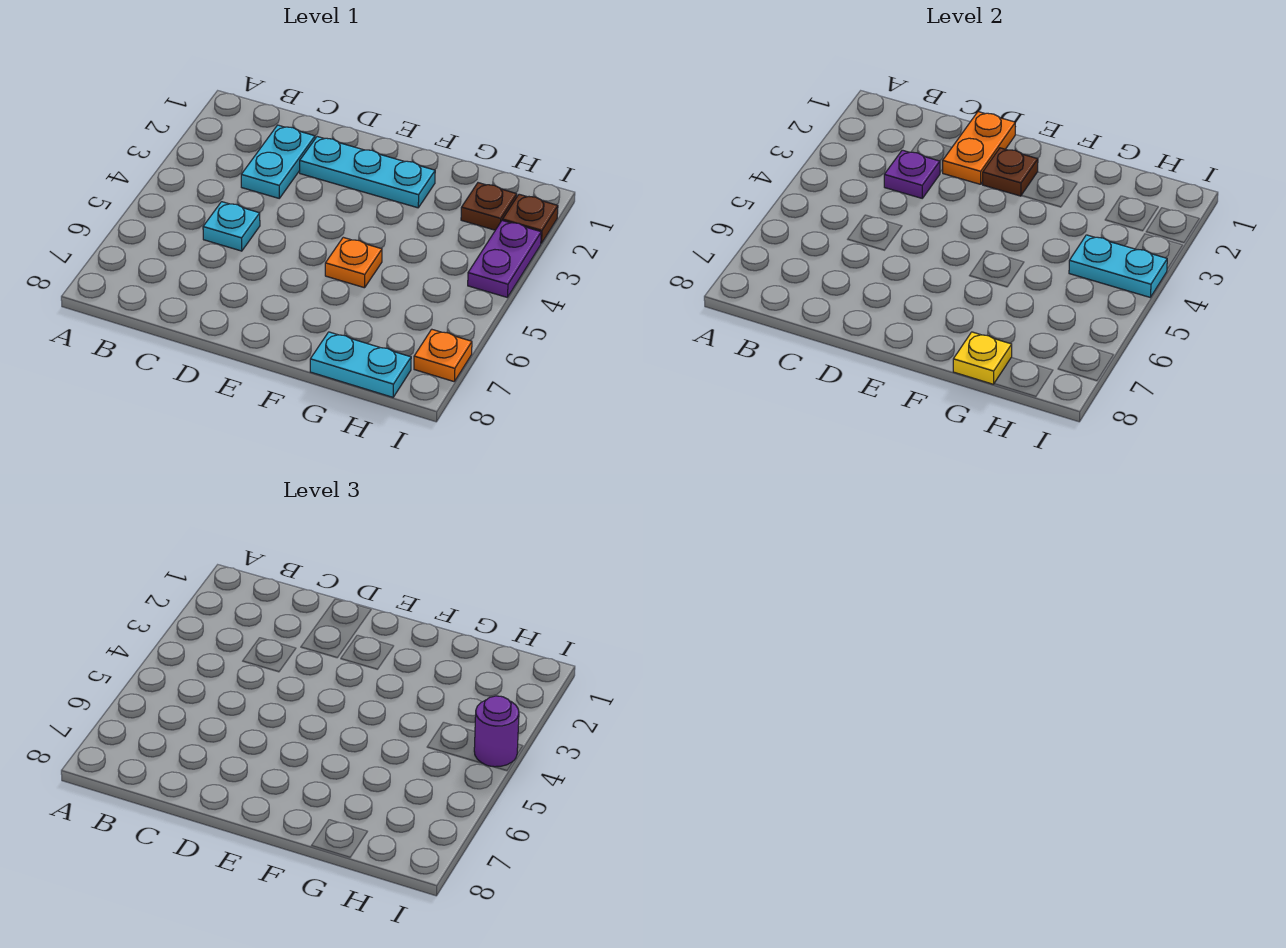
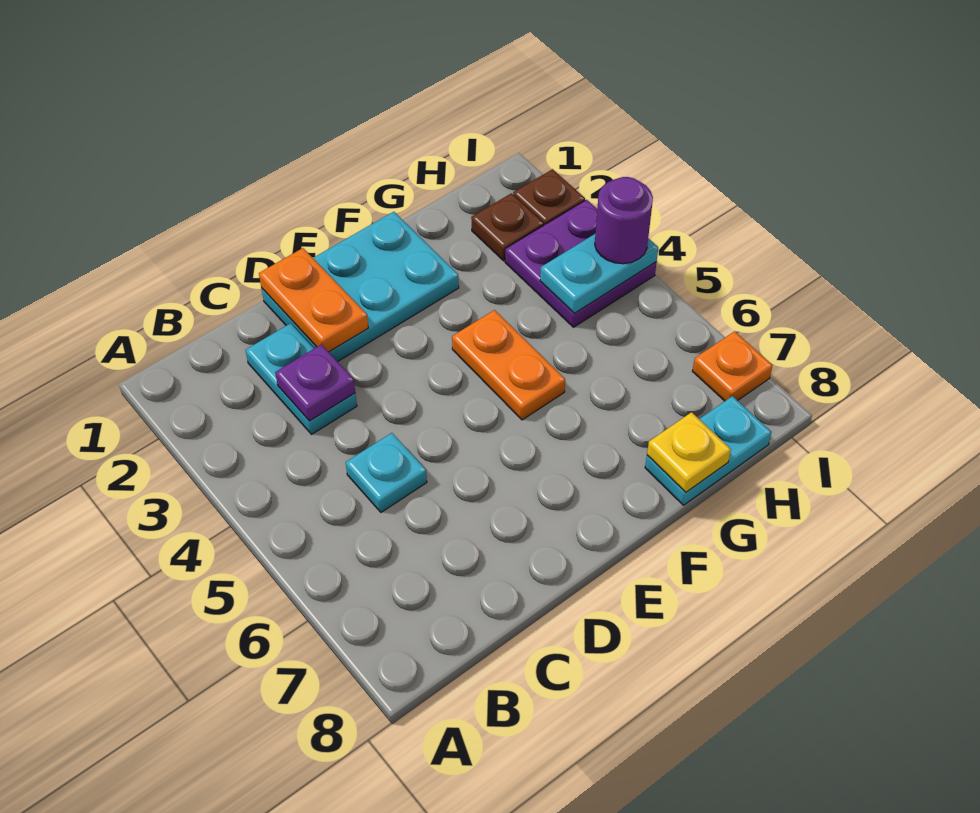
cyan plate D2:F2 level 1 -> cyan plate D1:F2 level 1
brown plate E2 level 2 -> none
orange plate F5 level 1 -> orange plate F4:F5 level 1
purple plate I3:I4 level 1 -> purple plate H3:I4 level 1

